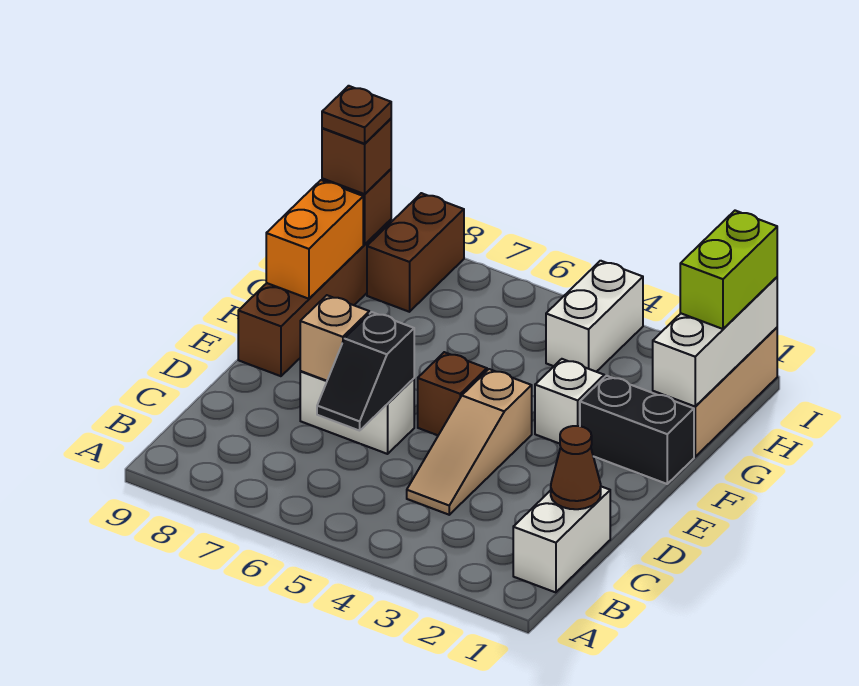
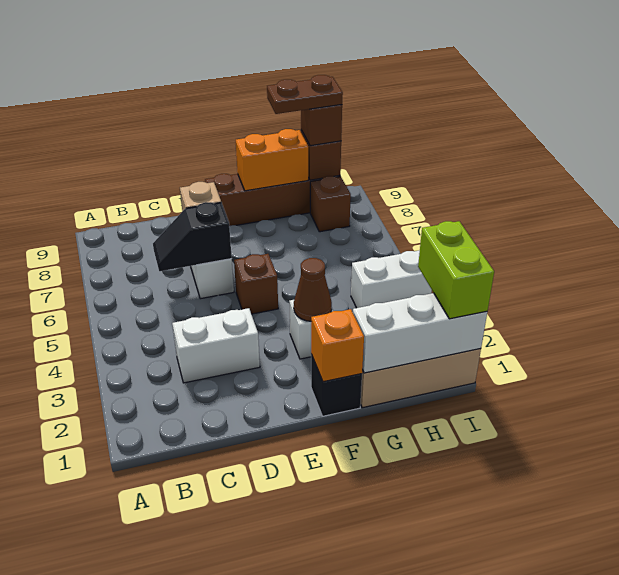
white brick B1:C1 level 1 -> white brick C3:D3 level 1
brown cone C1 level 2 -> brown cone F3 level 2
tan slope C4:E4 level 1 top E -> none
black brick F1:F2 level 1 -> black brick F1 level 1
none -> orange brick F1 level 2
lime brick H1:I1 level 3 -> lime brick I1:I2 level 3
brown brick H8:I8 level 1 -> brown brick H8 level 1
brown plate H9 level 4 -> brown plate G9:H9 level 4

